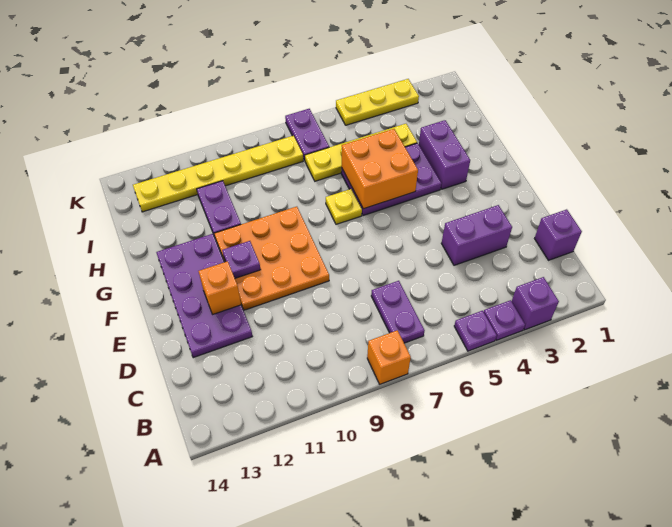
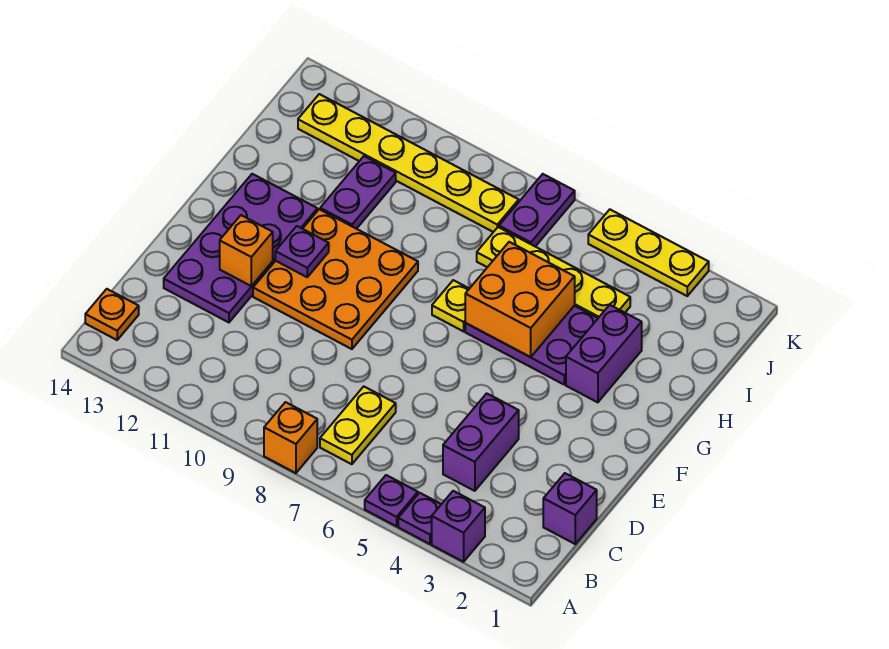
purple plate B7:C7 level 1 -> yellow plate B7:C7 level 1
none -> orange plate B14 level 1
purple brick D3:D4 level 1 -> purple brick C4:D4 level 1

